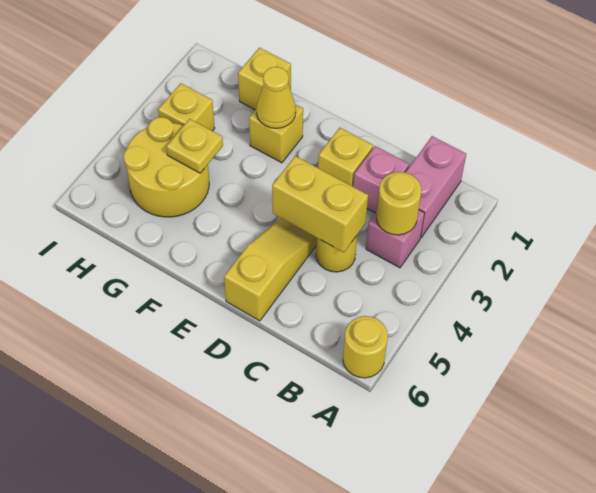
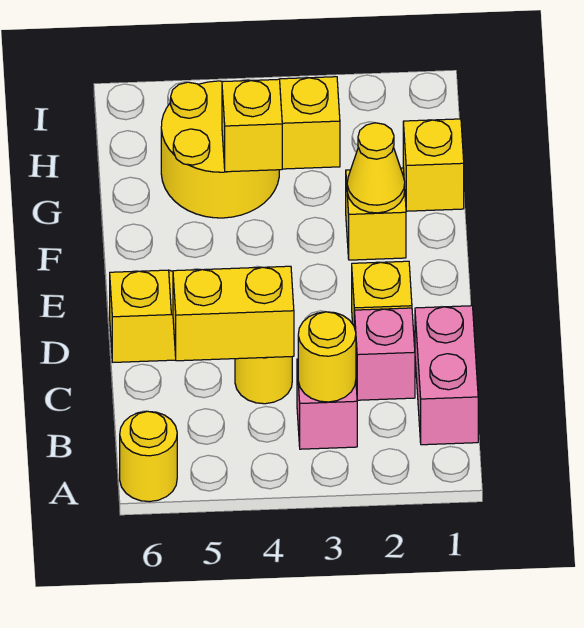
pink brick B1:B2 level 1 -> pink brick B1:C1 level 1
yellow brick C4:D4 level 2 -> yellow brick C4:C5 level 2
yellow plate G4 level 2 -> yellow brick G4 level 2

